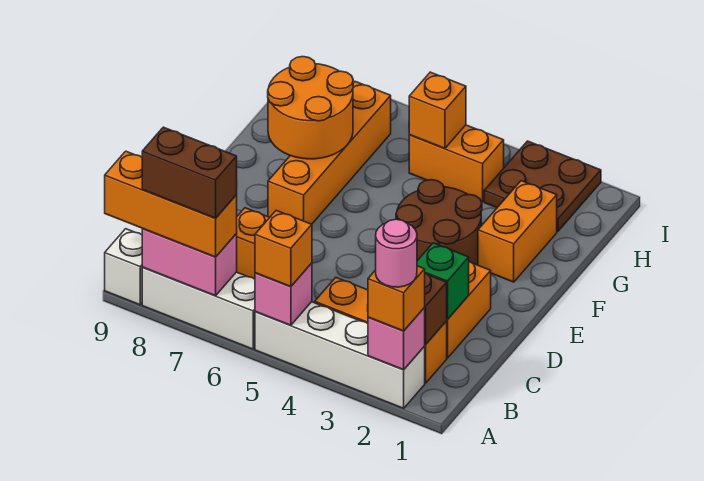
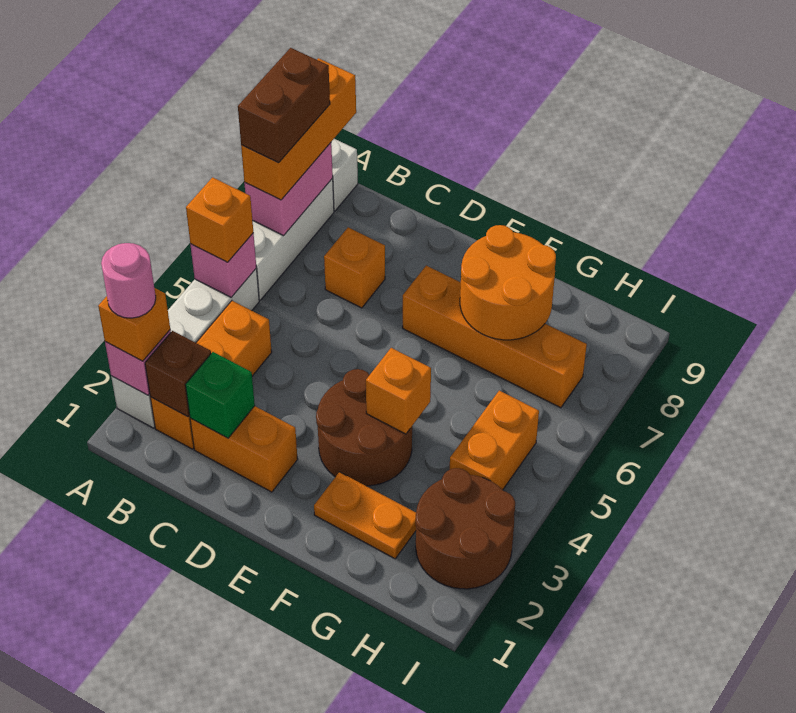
orange brick F2:G2 level 1 -> orange plate F2:G2 level 1
brown plate H2:I3 level 1 -> brown round brick H2:I3 level 1
orange brick H5 level 2 -> orange brick F4 level 2

